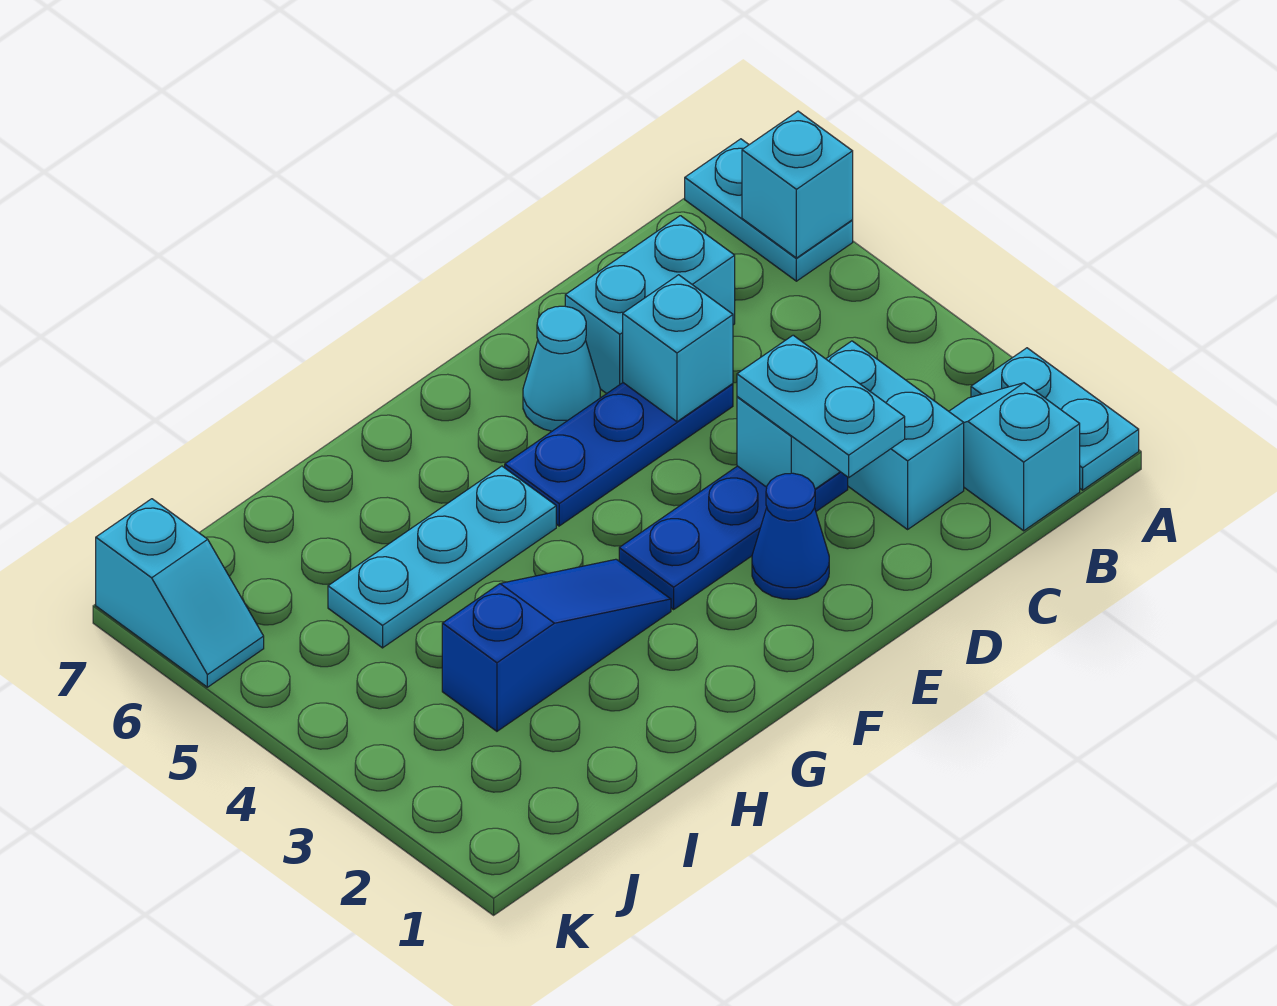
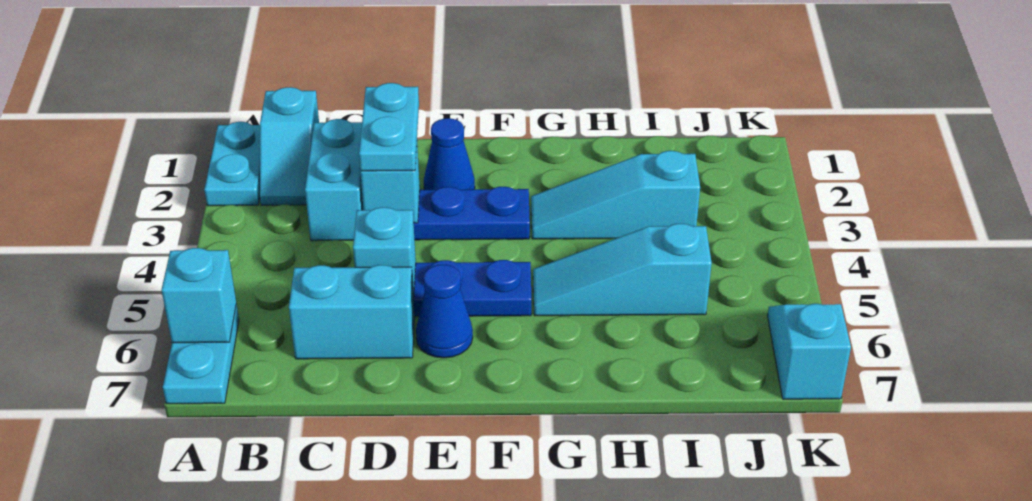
cyan cone E6 level 1 -> blue cone E6 level 1
blue slope G3:I3 level 1 top I -> cyan slope G3:I3 level 1 top I
cyan plate G5:I5 level 1 -> cyan slope G5:I5 level 1 top I

